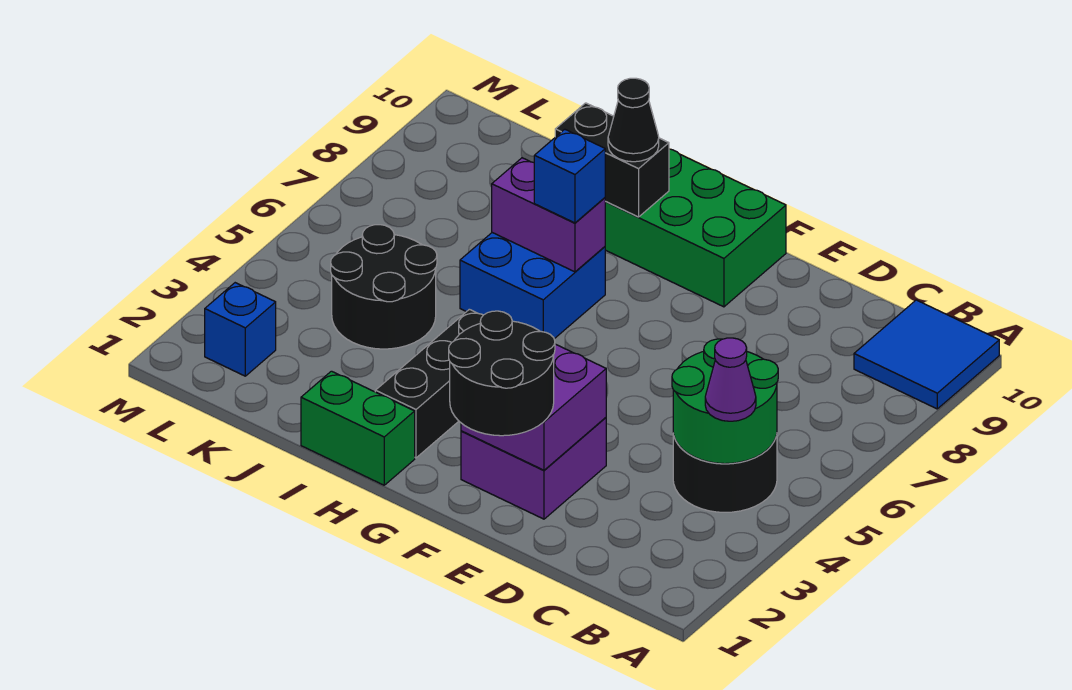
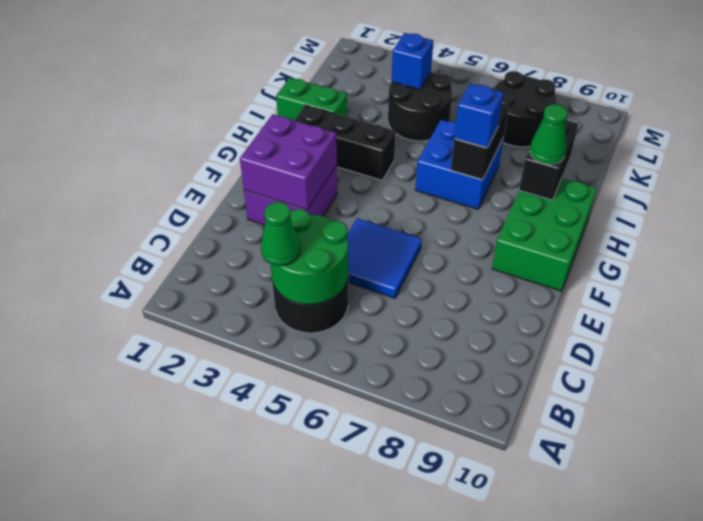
blue tile A9:B10 level 1 -> blue tile D5:E6 level 1
purple cone B4 level 3 -> green cone B4 level 3
black round brick E1:F2 level 3 -> black round brick K7:L8 level 1
green brick H1:I1 level 1 -> green brick I1:I2 level 1
purple brick H7:I7 level 2 -> black brick H7:I7 level 2
black cone H9 level 3 -> green cone H9 level 3
blue brick L2 level 1 -> blue brick K4 level 2

